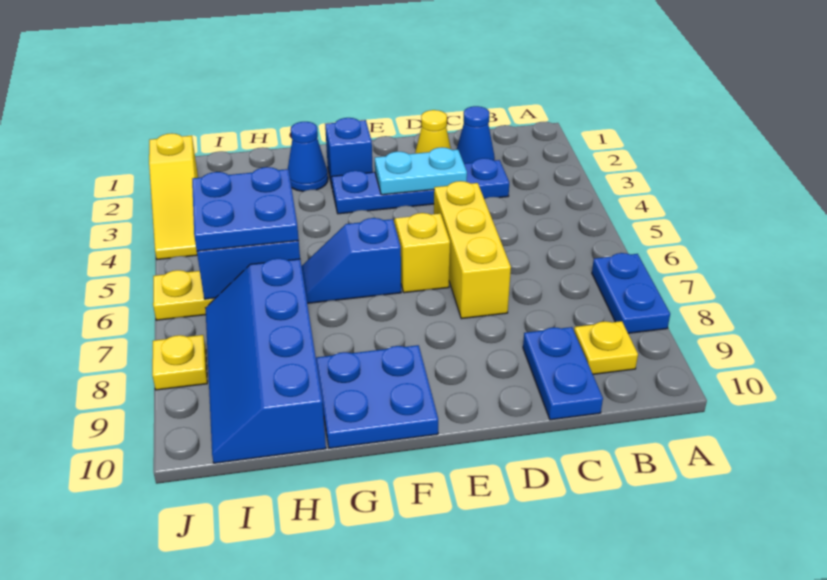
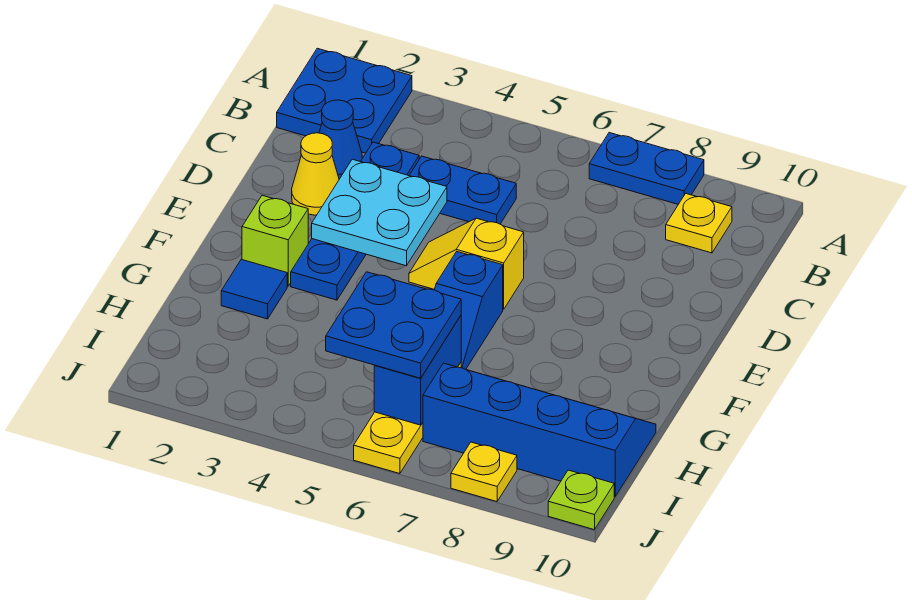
blue plate C9:C10 level 1 -> blue plate C4:C5 level 1
cyan plate D3:E3 level 2 -> cyan plate D3:E4 level 2
yellow brick D5:D7 level 1 -> none
blue brick F2 level 1 -> lime brick F2 level 1
blue plate F9:G10 level 1 -> blue plate A1:B2 level 1
blue cone G2 level 1 -> blue tile G2 level 1
blue slope H7:I10 level 1 top H -> blue slope H7:I10 level 1 top I
yellow slope J2:J4 level 1 top 2 -> none
none -> lime plate J10 level 1

